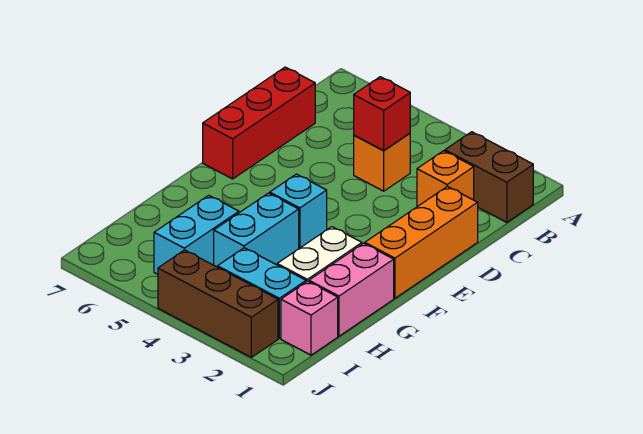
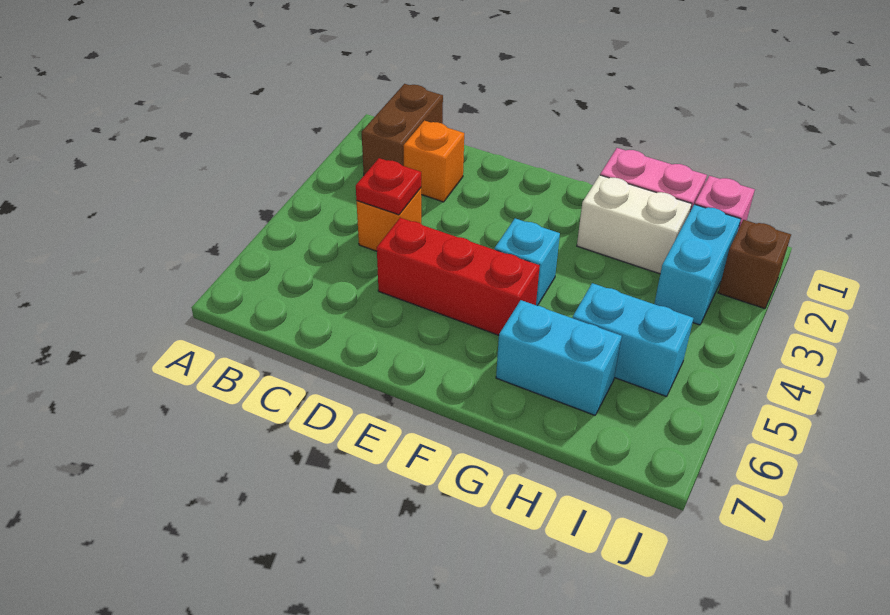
red brick C4 level 2 -> red plate C4 level 2
red brick C7:E7 level 1 -> red brick D5:F5 level 1
orange brick D1:F1 level 1 -> none
cyan brick G4:H4 level 1 -> cyan brick G6:H6 level 1
brown brick J2:J4 level 1 -> brown brick J2 level 1

